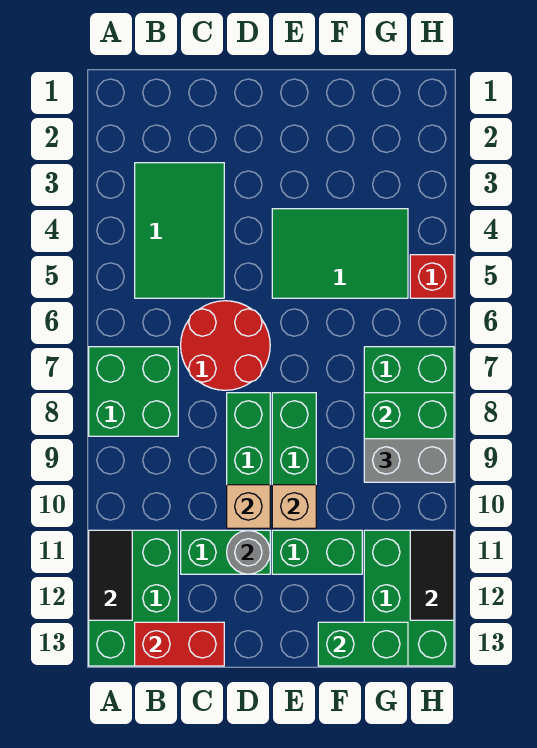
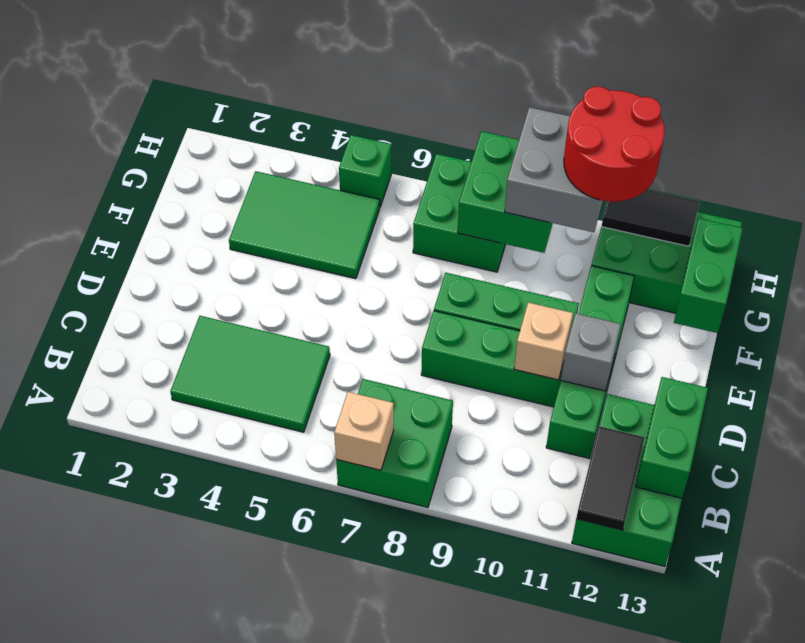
green brick A11:B13 level 1 -> green brick A12:C13 level 1
black tile A11:A12 level 2 -> black tile A12:B12 level 2
red brick B13:C13 level 2 -> green brick B13:C13 level 2
red round brick C6:D7 level 1 -> red round brick G10:H11 level 4
grey round brick D11 level 2 -> grey brick D11 level 2
green tile E4:G5 level 1 -> green tile F3:G5 level 1
tan brick E10 level 2 -> tan brick A7 level 2
grey brick G9:H9 level 3 -> grey brick G9:H10 level 3
red brick H5 level 1 -> green brick H5 level 1

